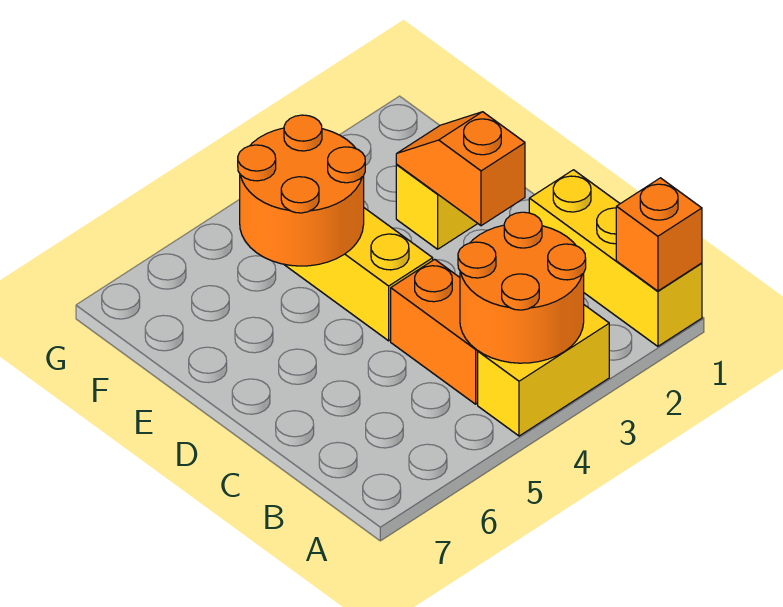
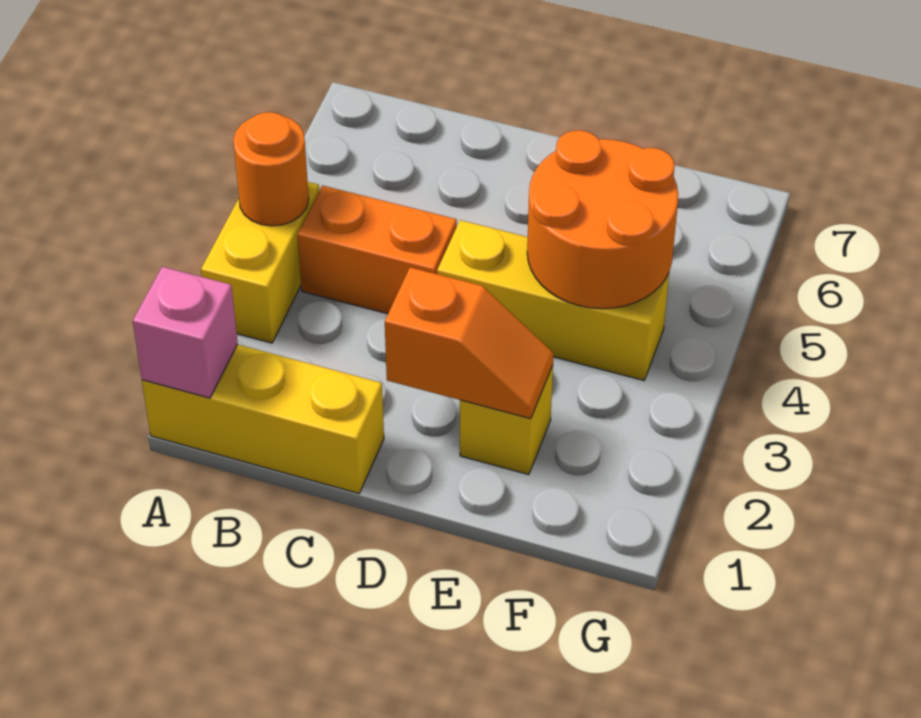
orange brick A1 level 2 -> pink brick A1 level 2
orange round brick A3:B4 level 2 -> orange round brick A4 level 2

